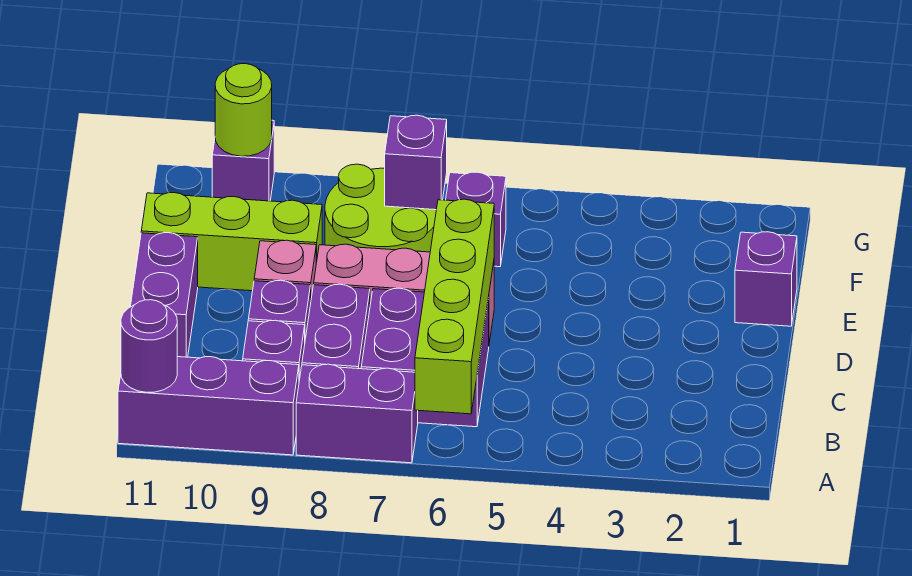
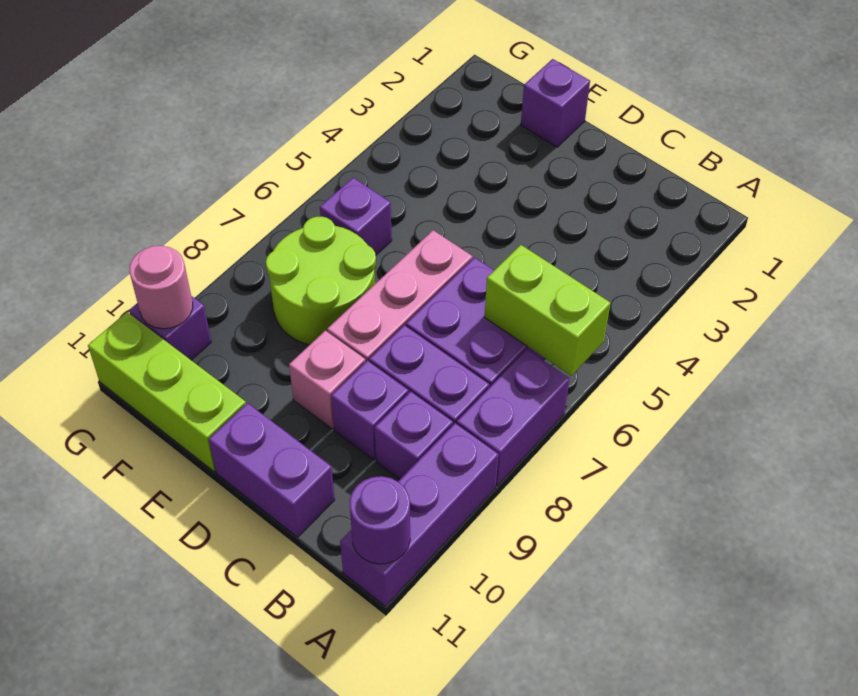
lime brick A6:D6 level 2 -> lime brick A6:B6 level 2
lime brick E9:E11 level 1 -> lime brick E11:G11 level 1
purple brick F7 level 2 -> none
lime round brick G10 level 2 -> pink round brick G10 level 2

